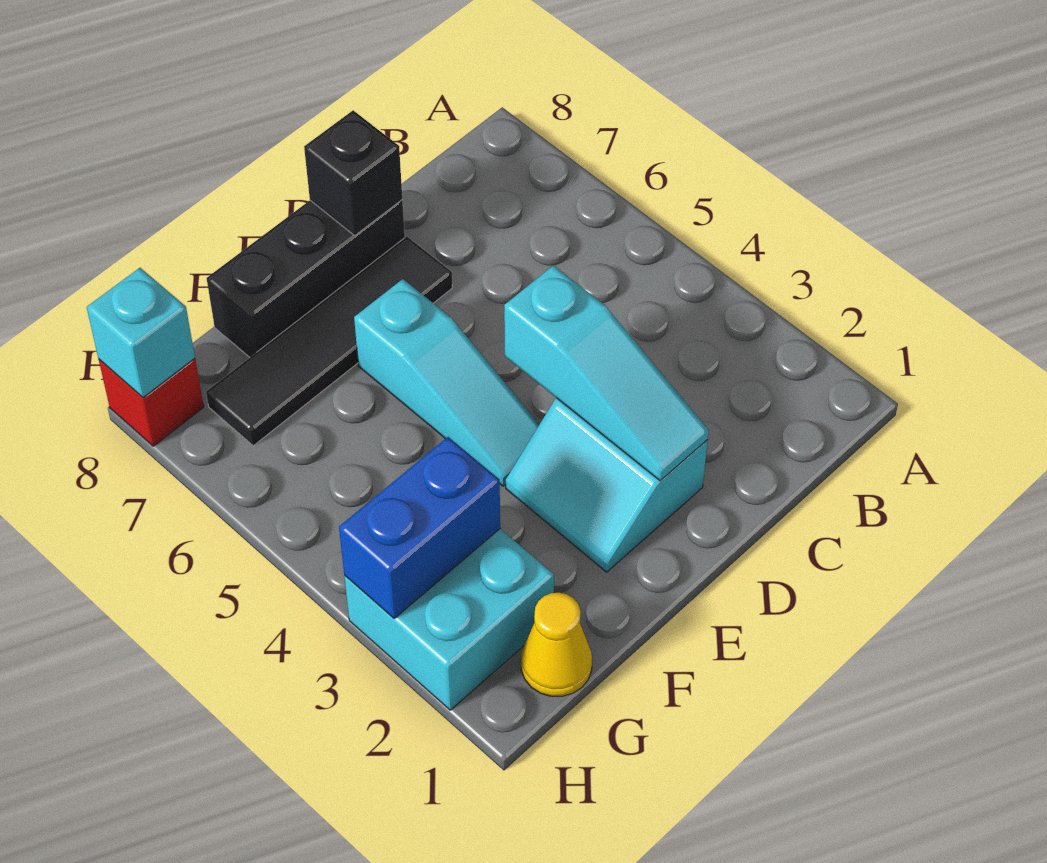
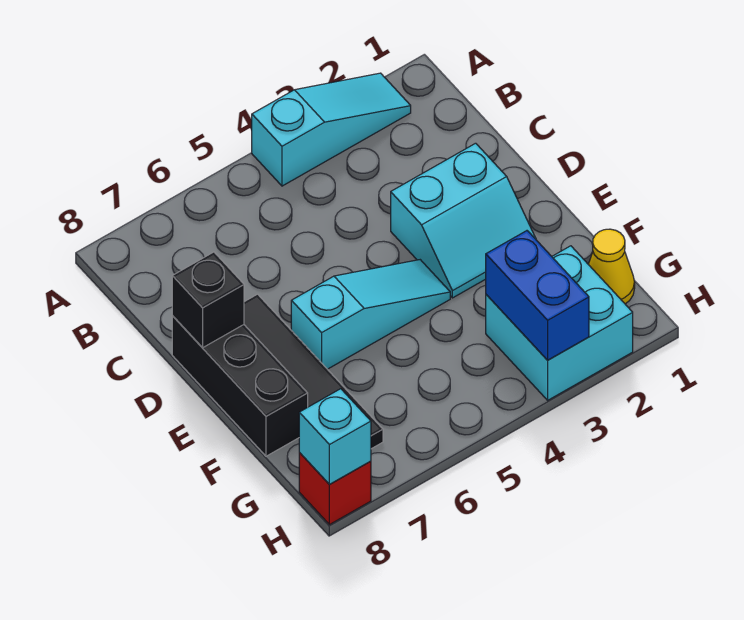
cyan slope D2:D4 level 2 top 4 -> cyan slope A2:A4 level 1 top 4

